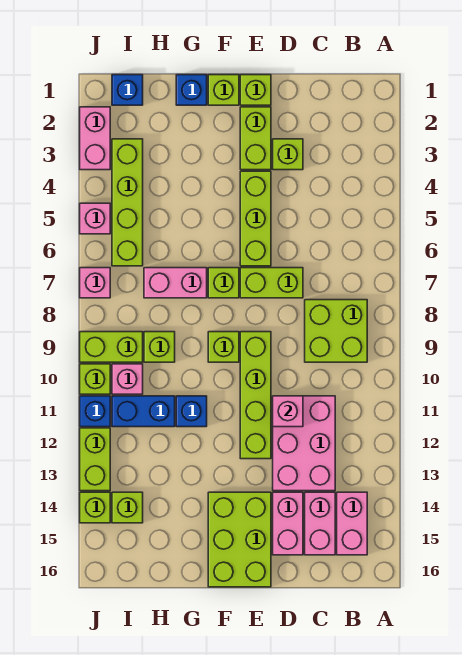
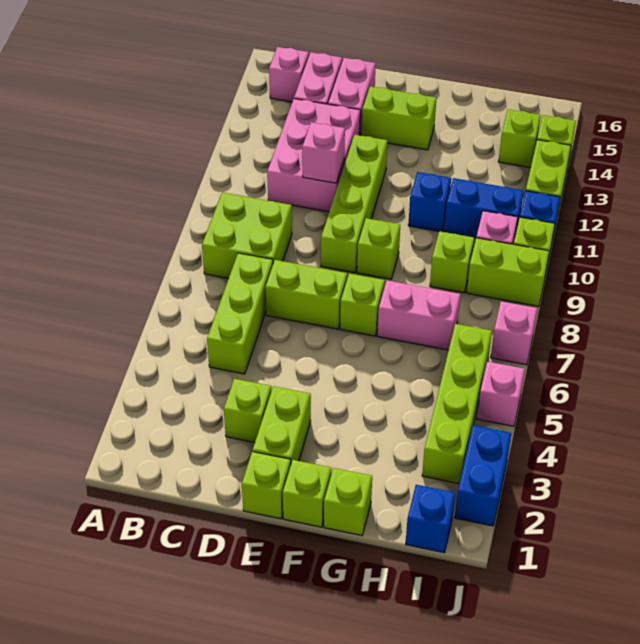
pink brick B14:B15 level 1 -> pink brick B15 level 1
lime brick E4:E6 level 1 -> lime brick C5:C7 level 1
lime brick E14:F16 level 1 -> lime brick E14:F14 level 1
blue brick G1 level 1 -> lime brick G1 level 1
pink brick J2:J3 level 1 -> blue brick J2:J3 level 1

